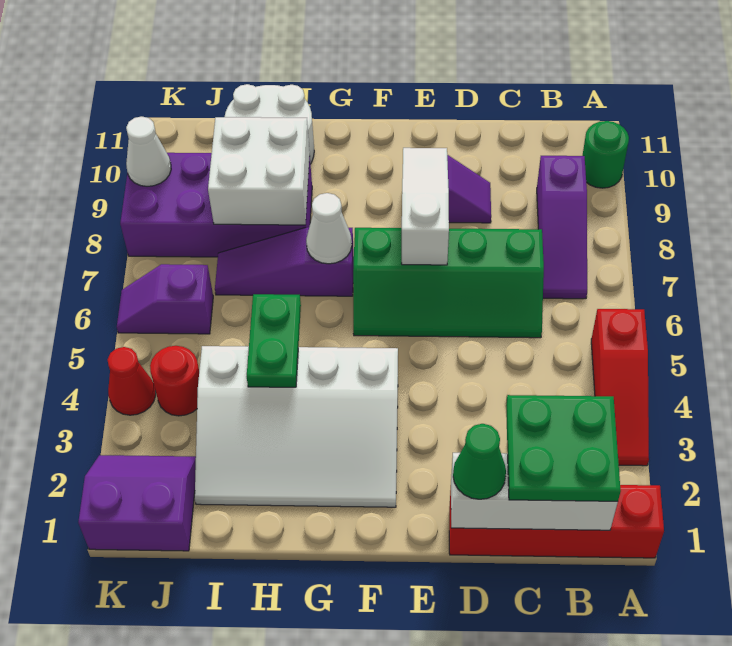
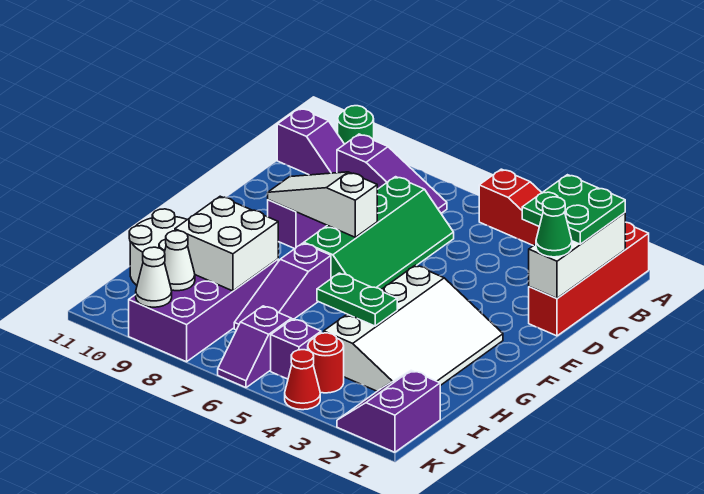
none -> purple slope B10:B11 level 1 top 11
white cone G7 level 2 -> white cone J9 level 2
none -> purple brick J5 level 1

